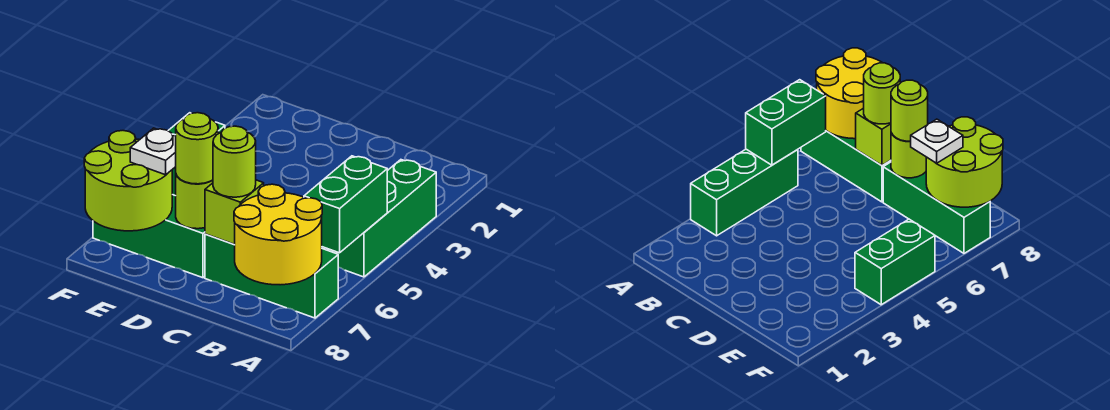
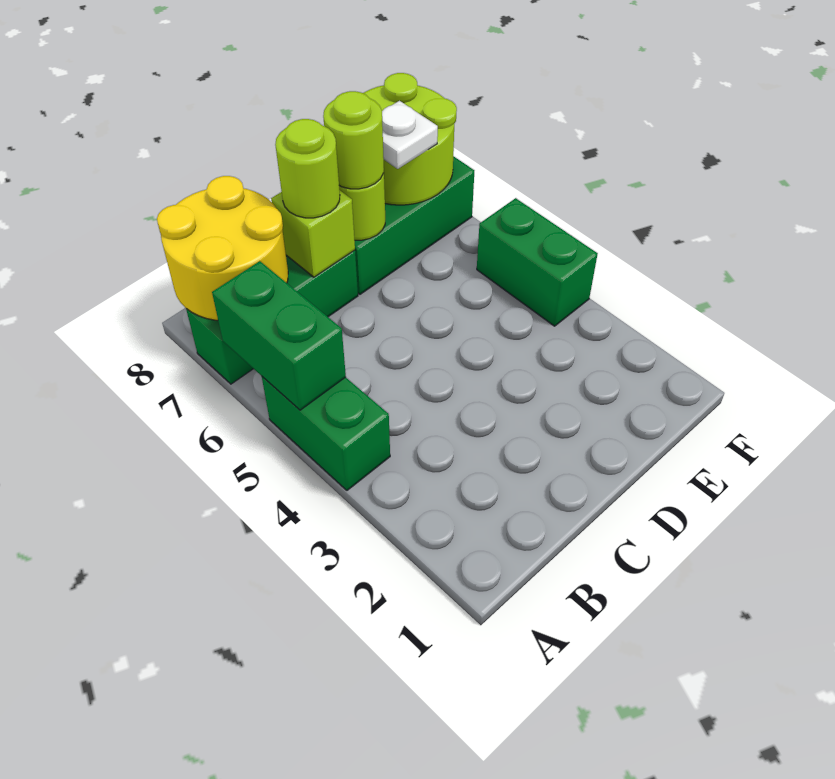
green brick A3:A5 level 1 -> green brick A4:A5 level 1

